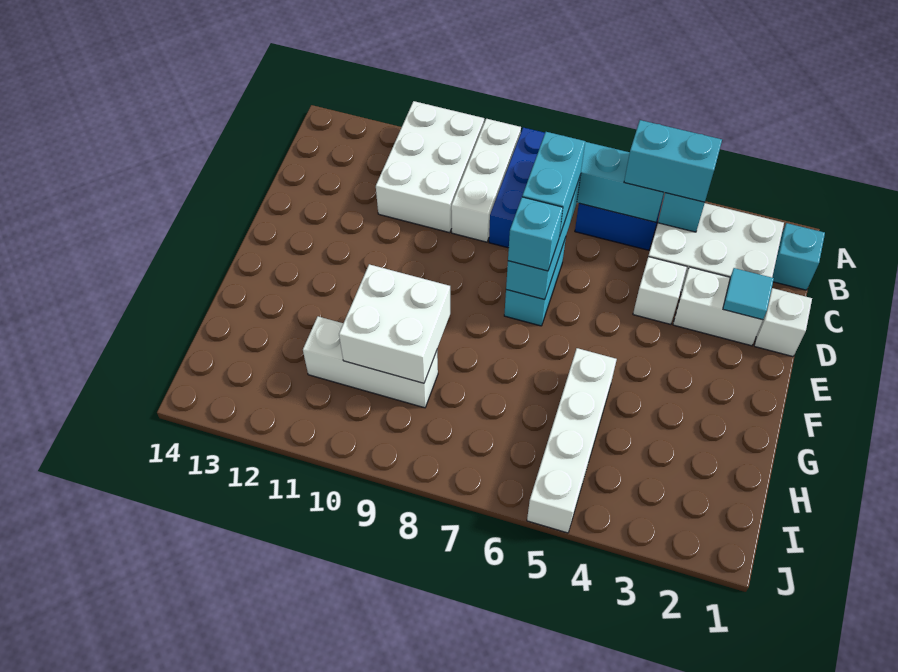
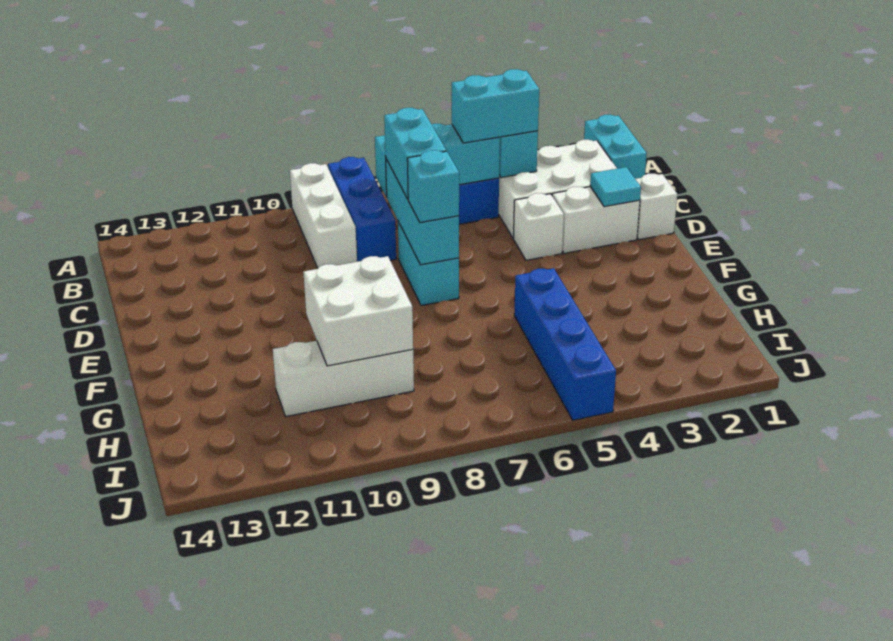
white brick A10:C11 level 1 -> none
cyan brick B1 level 1 -> cyan brick A1:B1 level 1
white brick G5:J5 level 1 -> blue brick G5:J5 level 1

